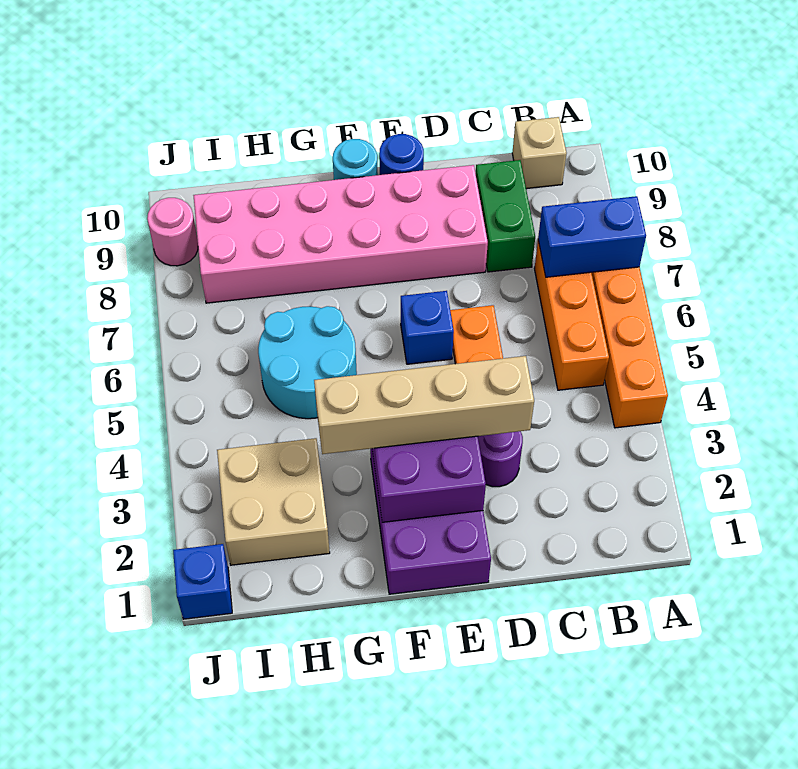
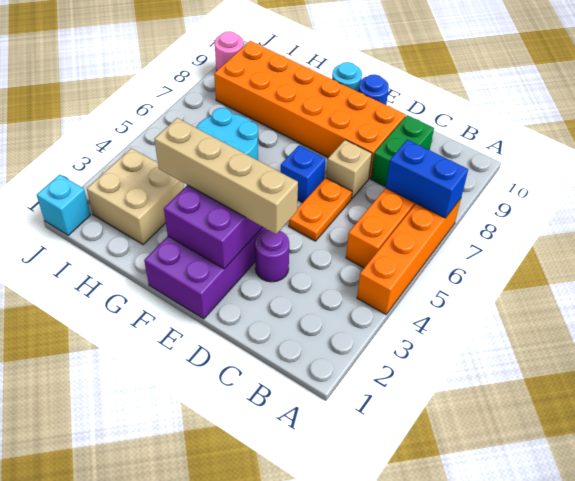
tan brick B10 level 1 -> tan brick D7 level 1
pink brick D8:I9 level 1 -> orange brick D8:I9 level 1
blue brick J1 level 1 -> cyan brick J1 level 1

